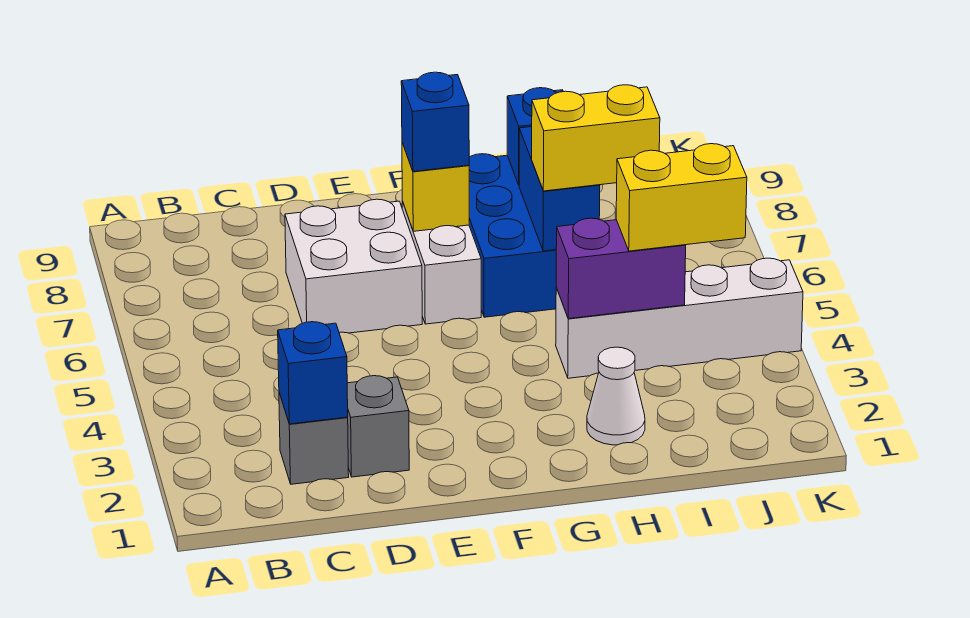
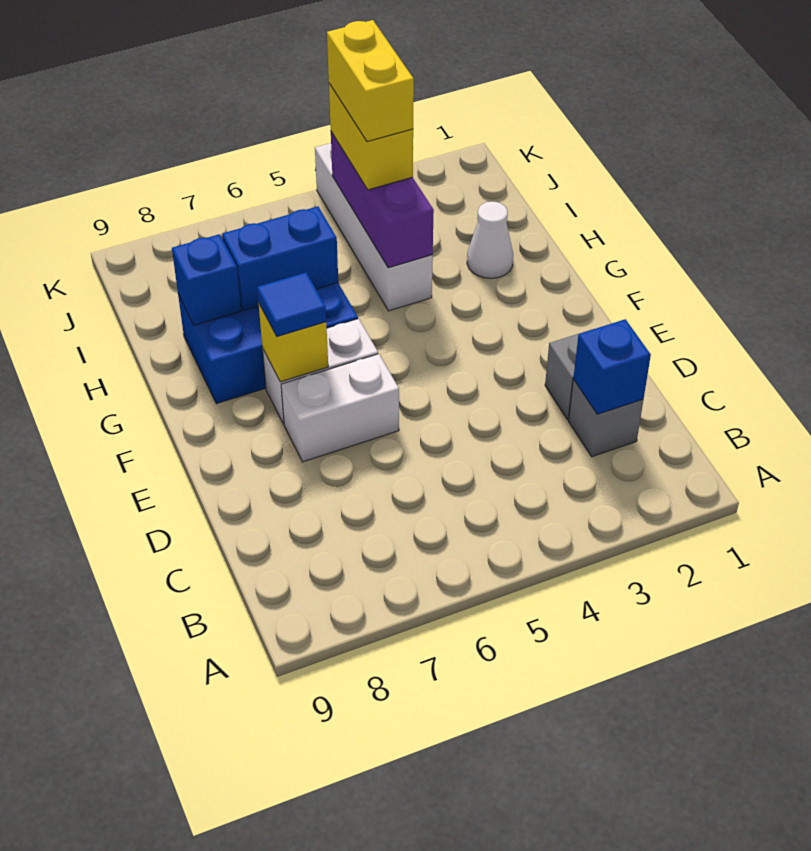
white brick D6:E7 level 1 -> white brick E6:E7 level 1
blue brick F7 level 3 -> blue tile F7 level 3
purple brick H4:I4 level 2 -> purple brick H4:J4 level 2
yellow brick H6:I6 level 3 -> yellow brick I4:J4 level 4

